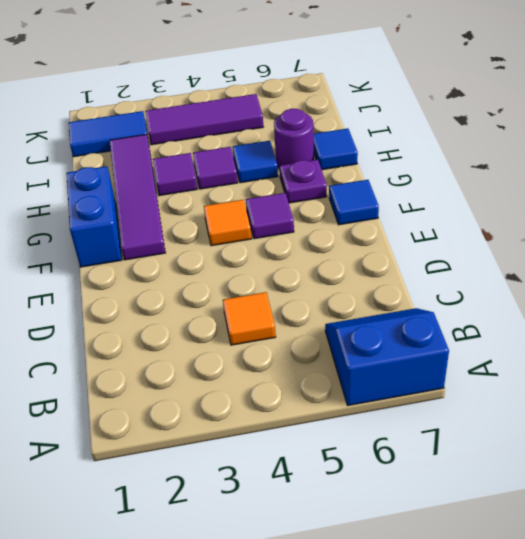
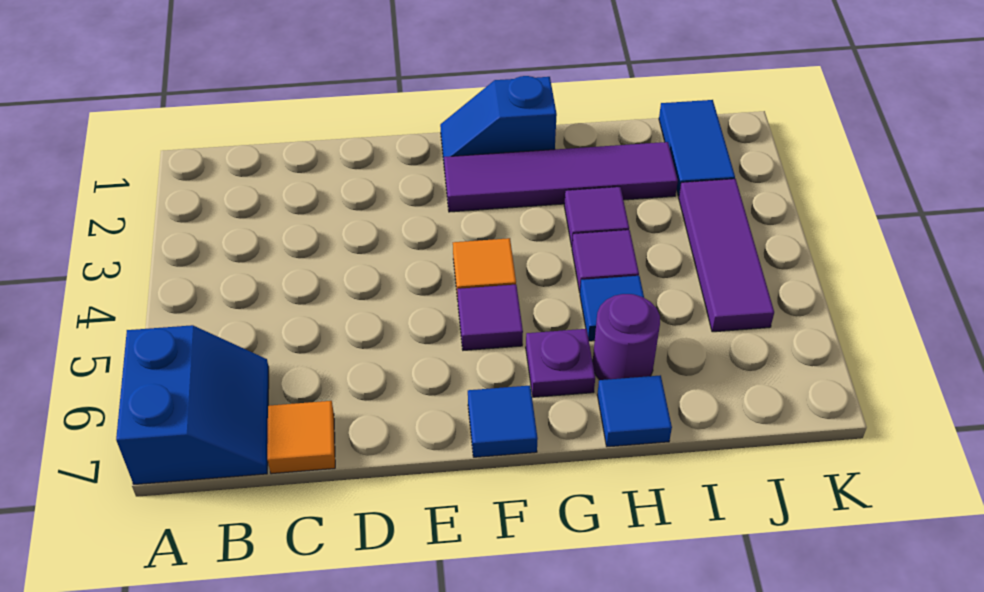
orange tile C4 level 1 -> orange tile C7 level 1
blue brick F1:G1 level 1 -> blue slope F1:G1 level 1 top G

